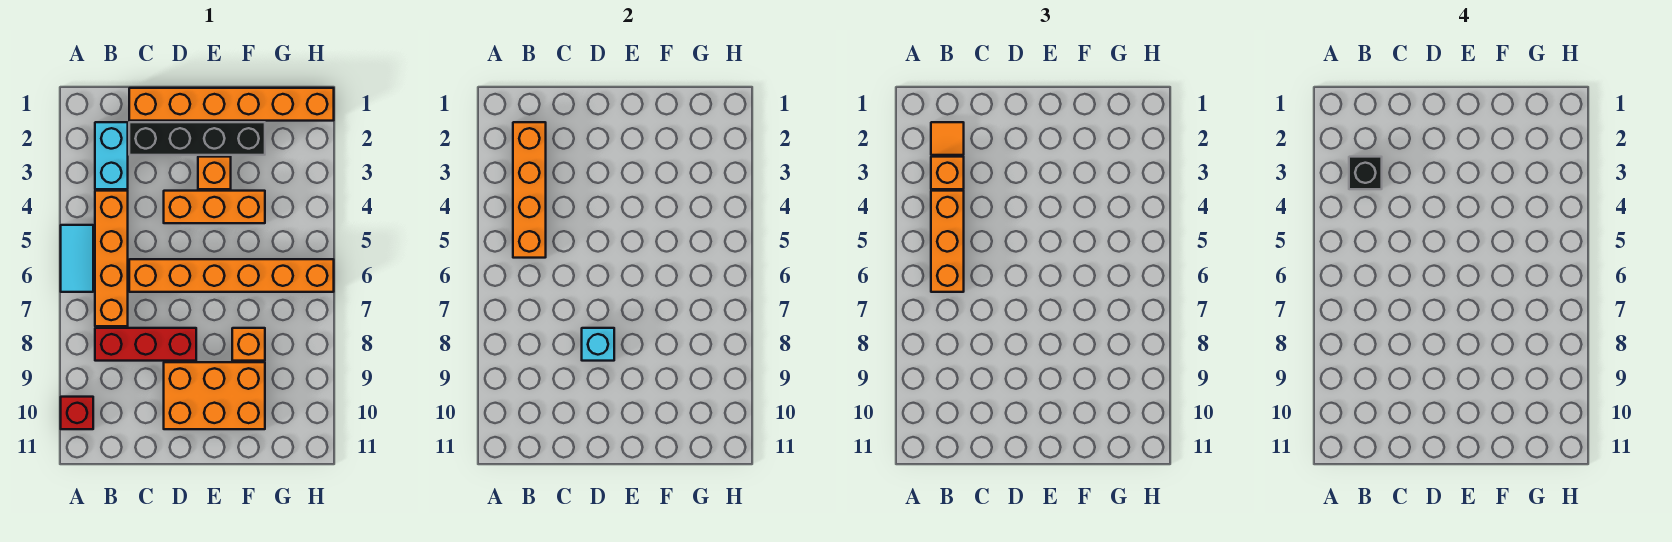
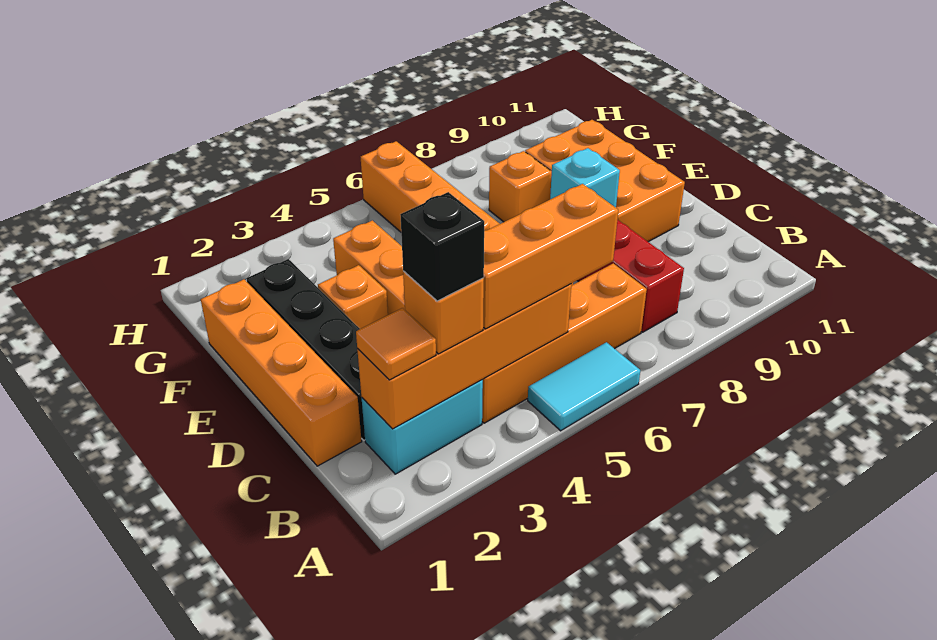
red brick A10 level 1 -> none
orange brick C1:H1 level 1 -> orange brick C1:F1 level 1

